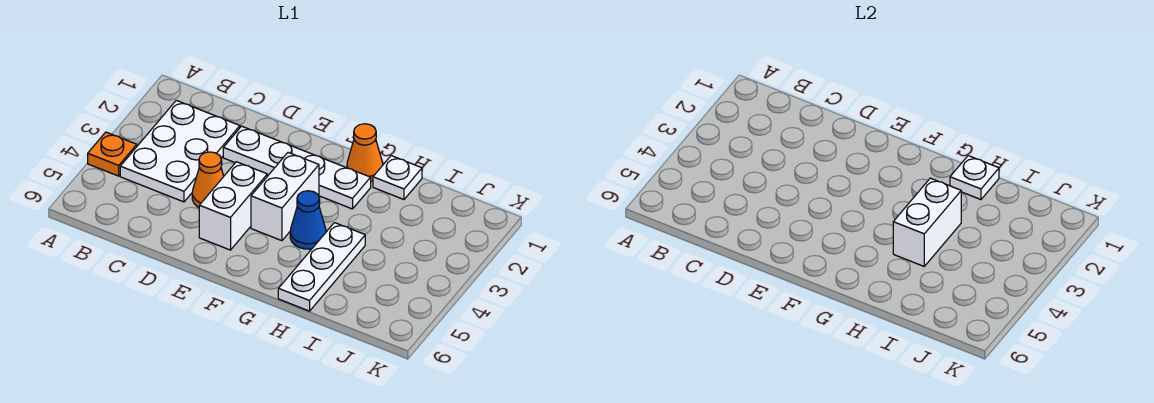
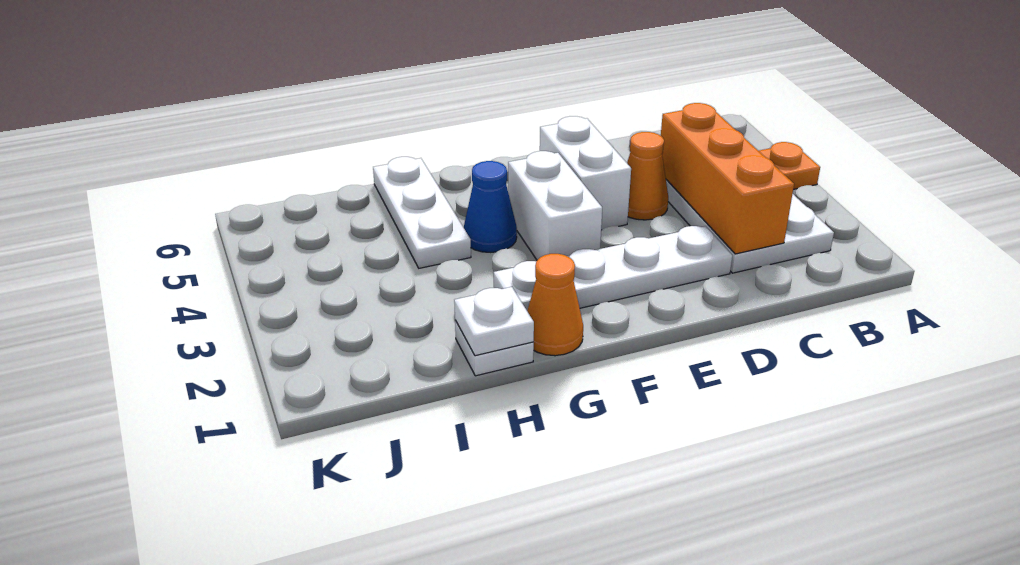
none -> orange brick C2:C4 level 2
white brick H3:H4 level 2 -> none

